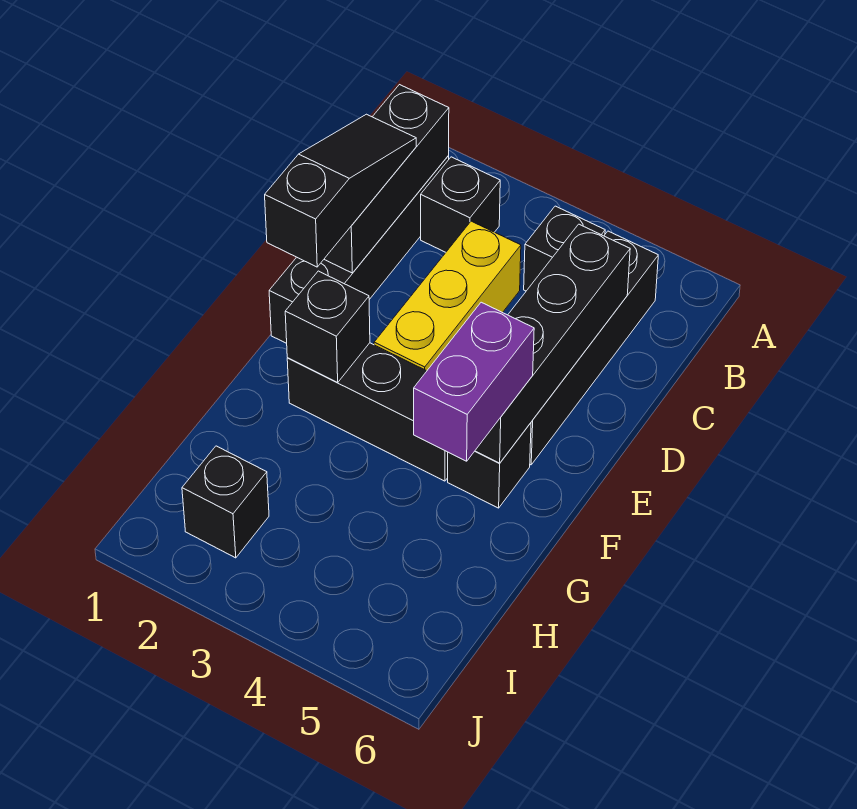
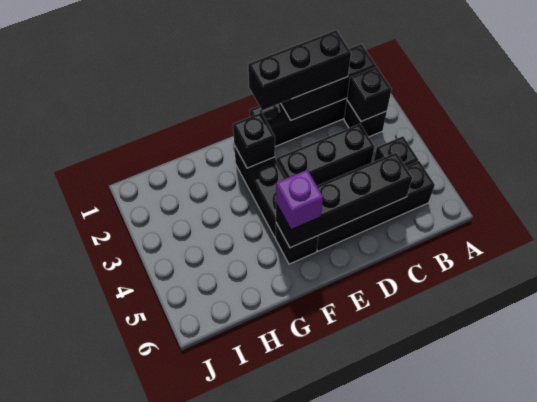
black slope C1:E1 level 3 top E -> black brick C1:E1 level 3
yellow brick C3:E3 level 1 -> black brick C3:E3 level 1
purple brick F5:G5 level 3 -> purple brick F5 level 3
black brick I2 level 1 -> black brick B2 level 2

